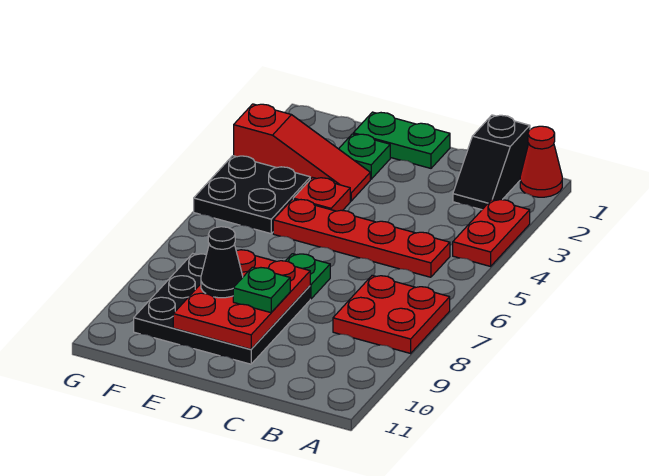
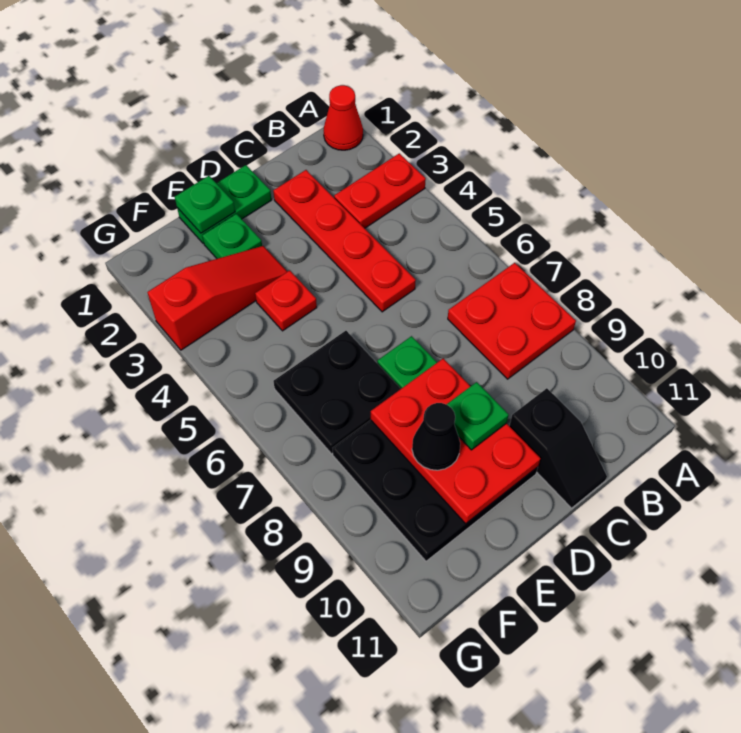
red plate A3:A4 level 1 -> red plate A3:B3 level 1
black slope B1:B2 level 1 top 1 -> black slope C10:C11 level 1 top 10
red plate B5:E5 level 1 -> red plate C2:C5 level 1
none -> green plate E1 level 2
black plate F4:G5 level 1 -> black plate E6:F7 level 1

